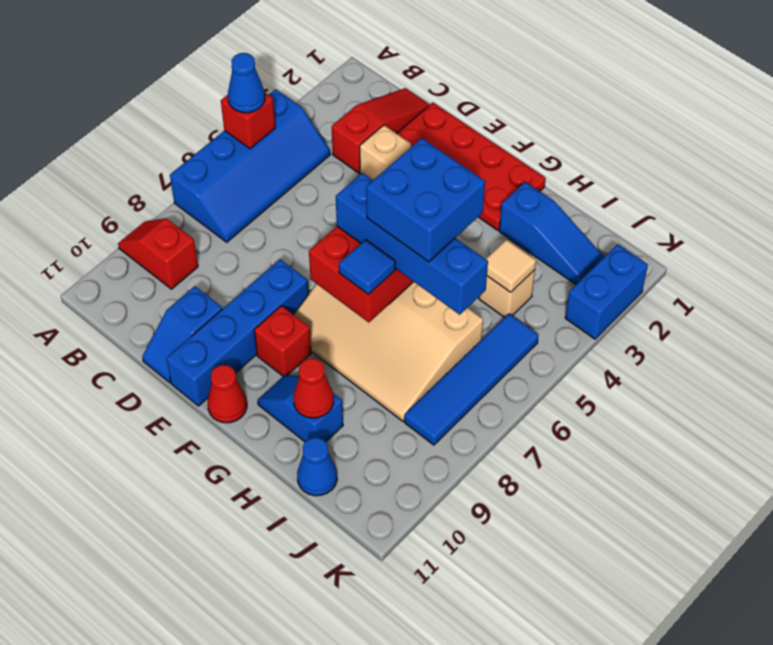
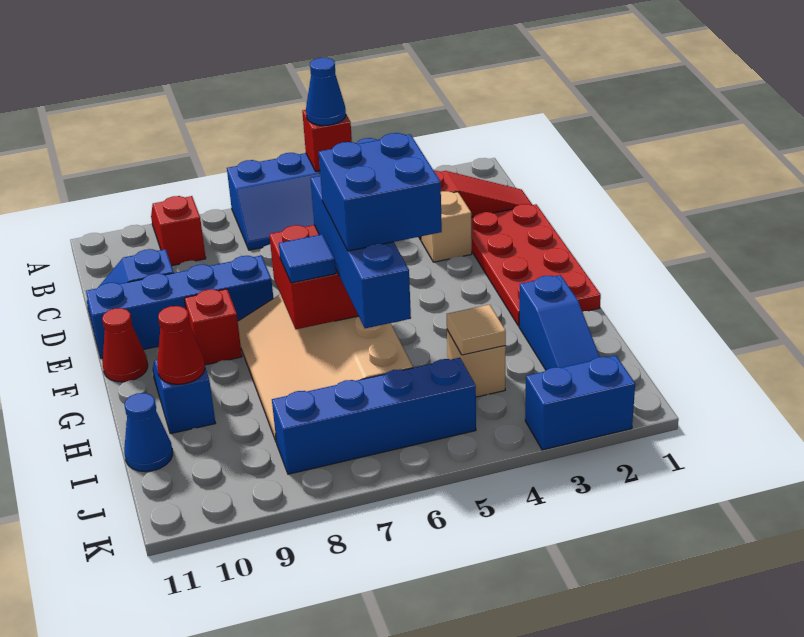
blue tile J5:J8 level 1 -> blue brick J5:J8 level 1

